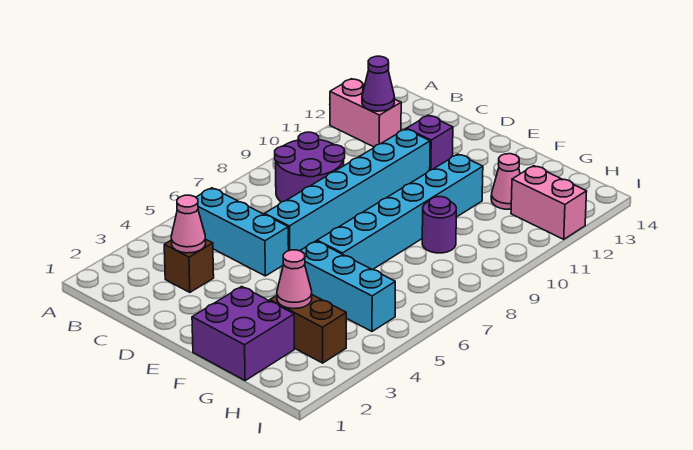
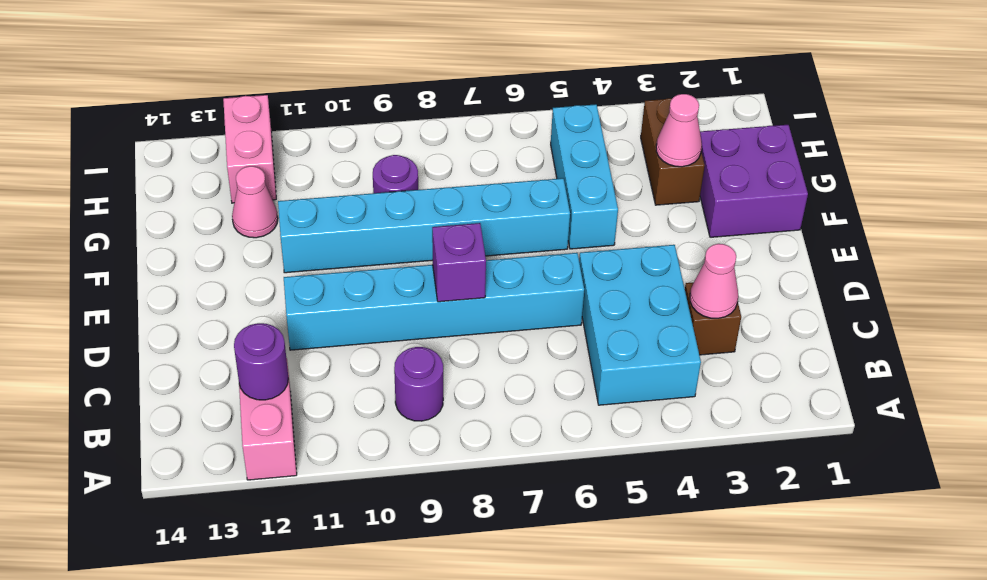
cyan brick B5:D5 level 1 -> cyan brick B4:D5 level 1
purple round brick B8:C9 level 1 -> purple round brick B9 level 1
purple cone B12 level 2 -> purple round brick B12 level 2
purple brick D12 level 1 -> purple brick D8 level 2

